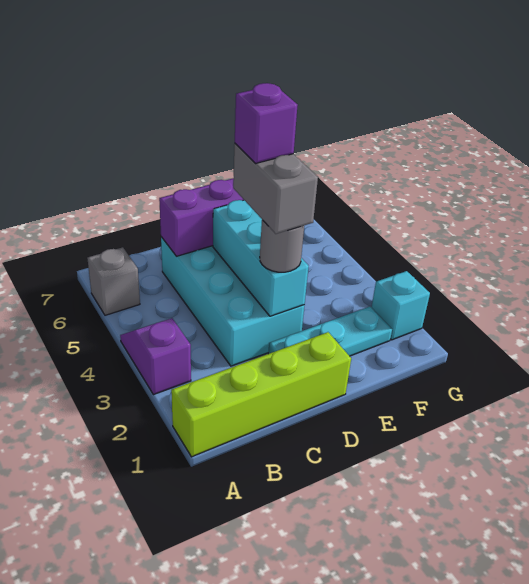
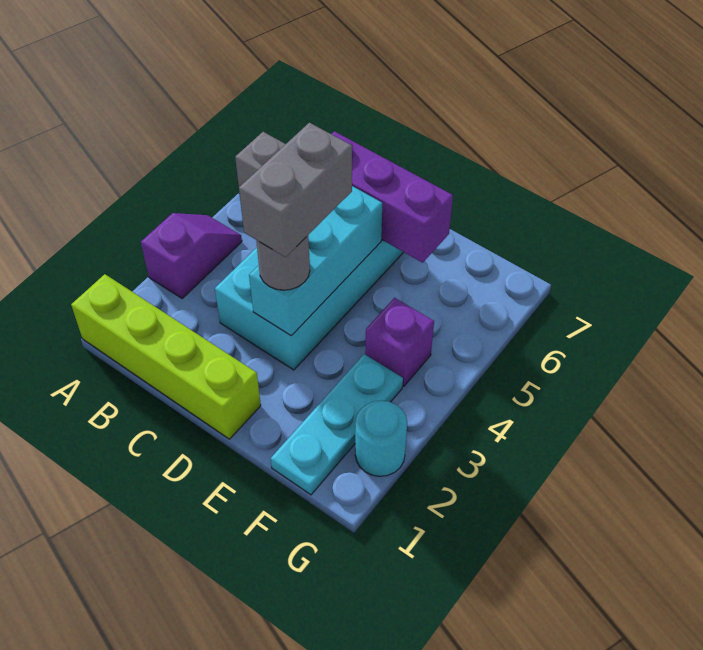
cyan plate D2:F2 level 1 -> cyan plate F1:F3 level 1
purple brick D4 level 5 -> purple brick F4 level 1
cyan brick G2 level 1 -> cyan round brick G2 level 1

